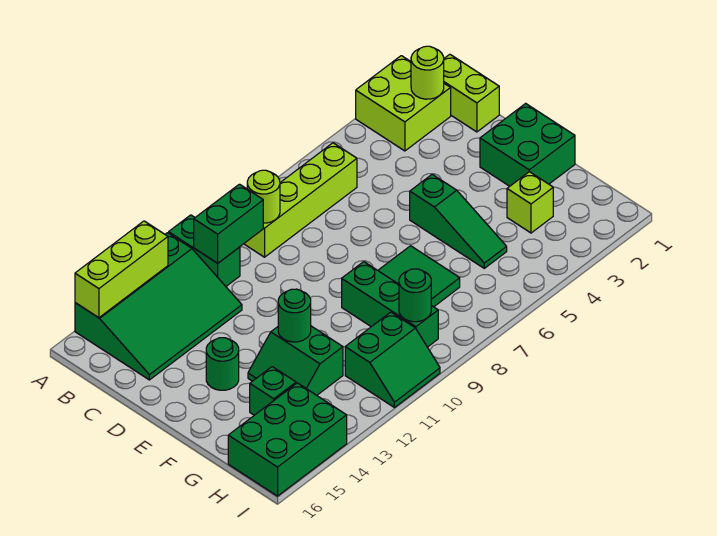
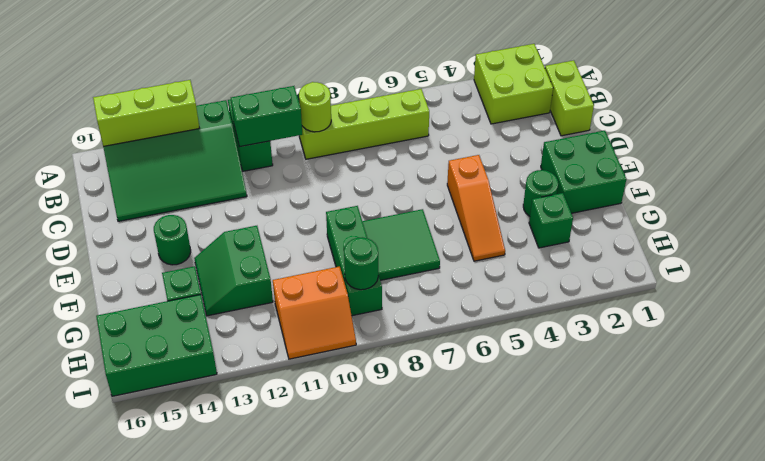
lime round brick B2 level 2 -> none
green slope E5:G5 level 1 top E -> orange slope E5:G5 level 1 top E
green round brick F12 level 2 -> green round brick F3 level 1
lime brick G3 level 1 -> green brick G3 level 1
green slope H10:I11 level 1 top H -> orange slope H10:I11 level 1 top H

